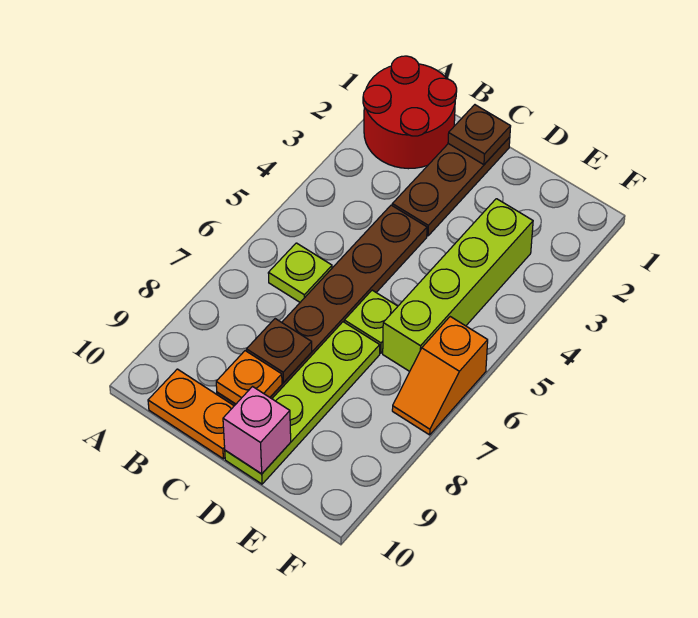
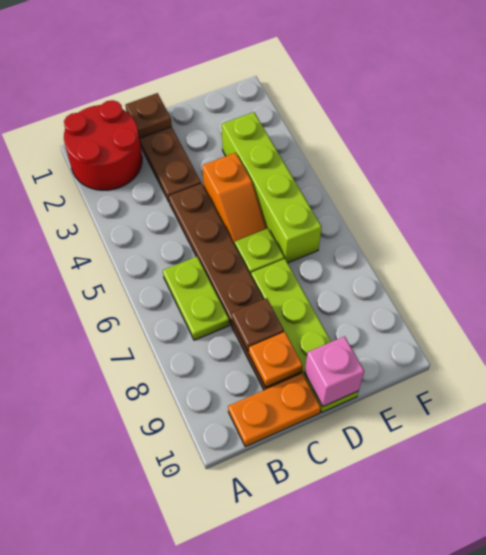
lime plate B6 level 1 -> lime plate B6:B7 level 1
orange slope F6:F7 level 1 top 6 -> orange slope D4:D5 level 1 top 4

